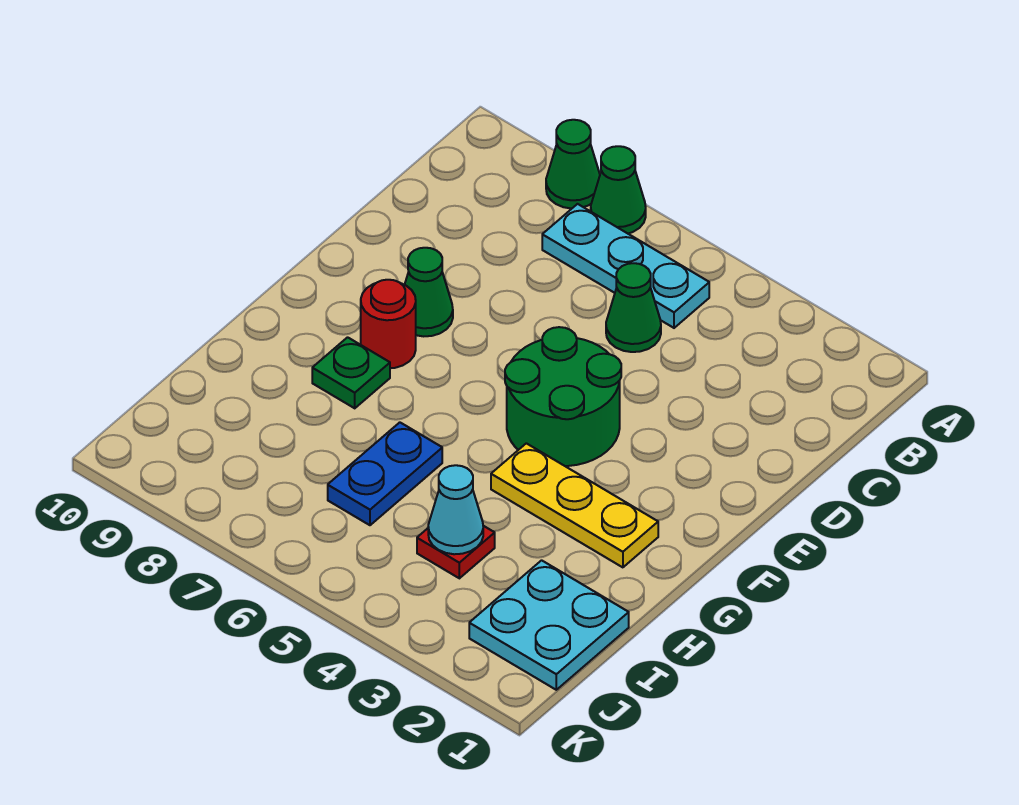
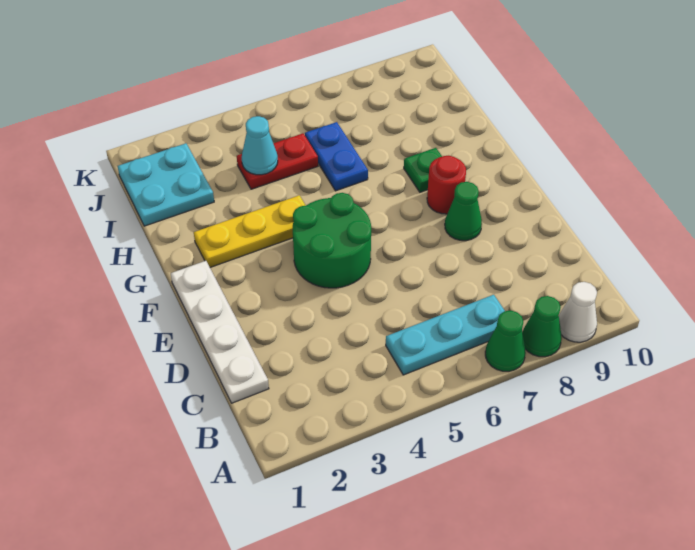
none -> white cone A9 level 1
none -> white plate C1:F1 level 1
green cone C5 level 1 -> none
red plate I4 level 1 -> red plate I4:I5 level 1

